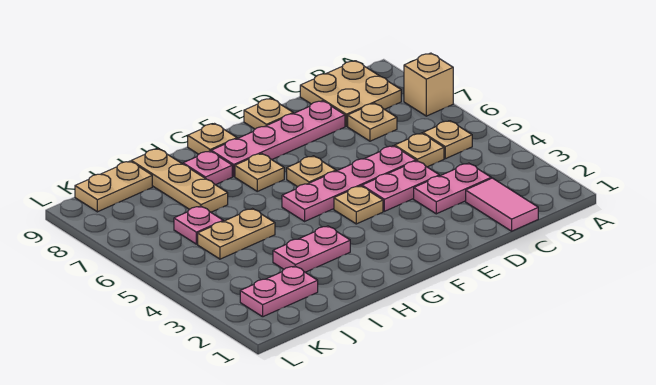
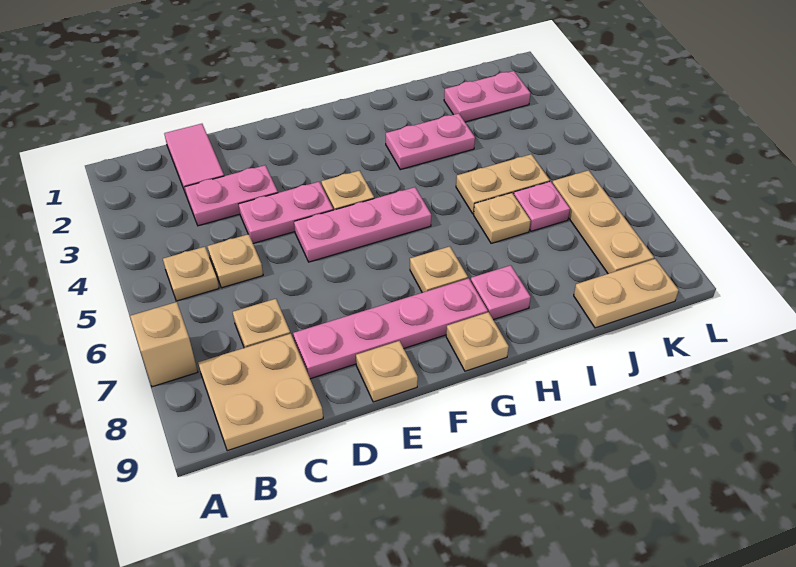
pink plate D5:G5 level 1 -> pink plate E5:G5 level 1
tan plate F6 level 1 -> tan plate I6 level 1
tan plate I7:I9 level 1 -> tan plate K6:K8 level 1

